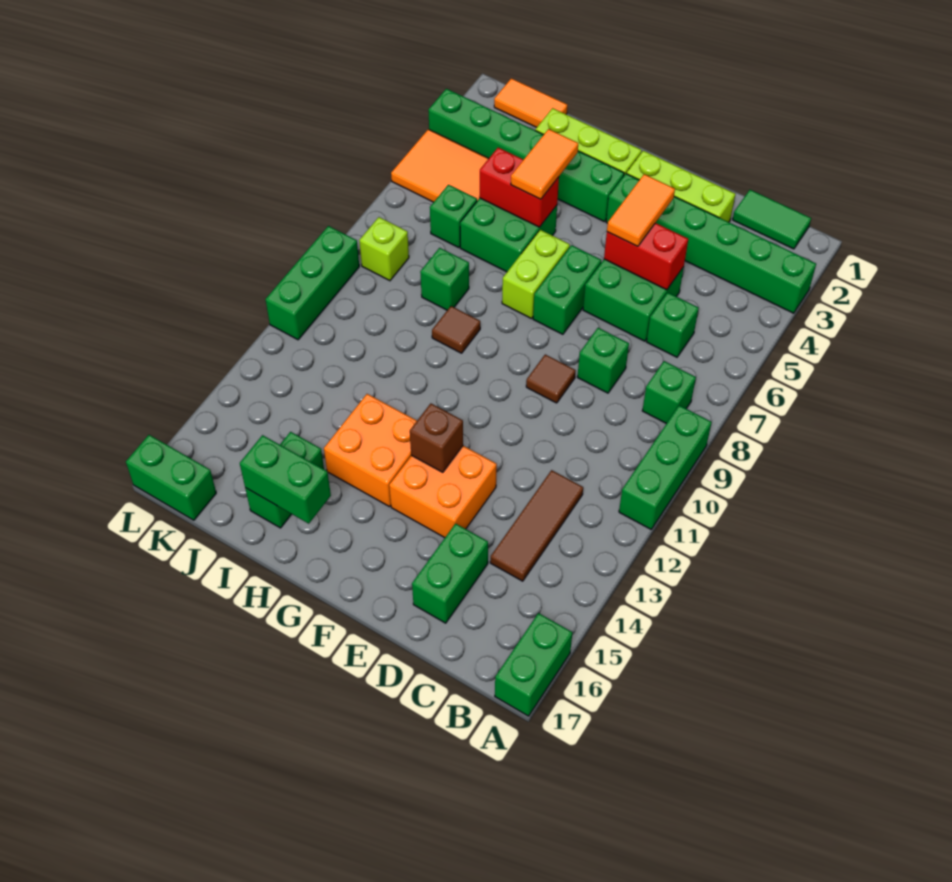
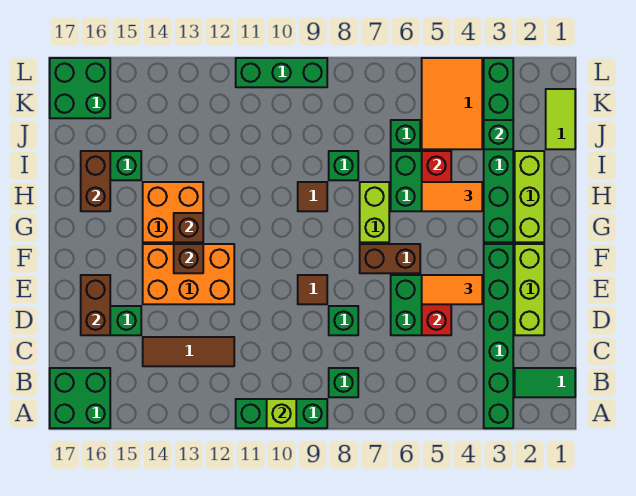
green brick A16:A17 level 1 -> green brick A16:B17 level 1
green tile B1:C1 level 1 -> green tile B1:B2 level 1
green brick C6 level 1 -> green brick J3 level 2
none -> brown brick D16:E16 level 2
orange brick E13:F14 level 1 -> orange brick E12:F14 level 1
green brick F6:F7 level 1 -> brown brick F6:F7 level 1
lime brick G6:G7 level 1 -> lime brick G7:H7 level 1
none -> brown brick G13 level 2
green brick H16:I16 level 2 -> brown brick H16:I16 level 2
orange tile J1:K1 level 1 -> lime tile J1:K1 level 1
lime brick K8 level 1 -> lime brick A10 level 2
green brick K17:L17 level 1 -> green brick K16:L17 level 1

